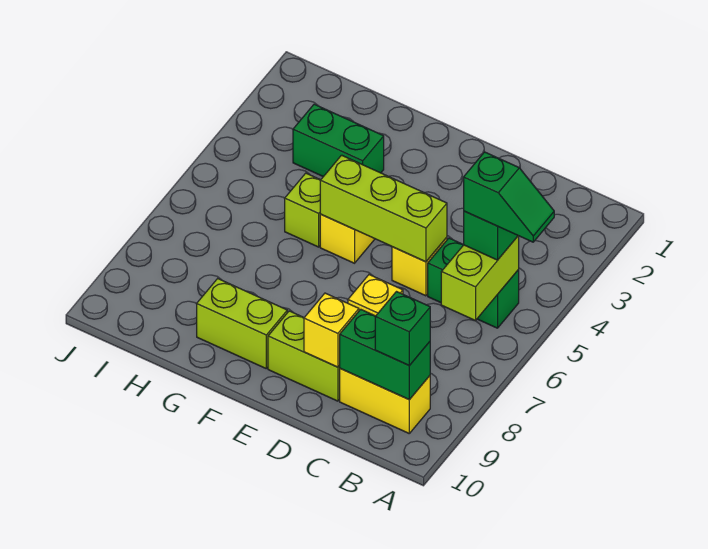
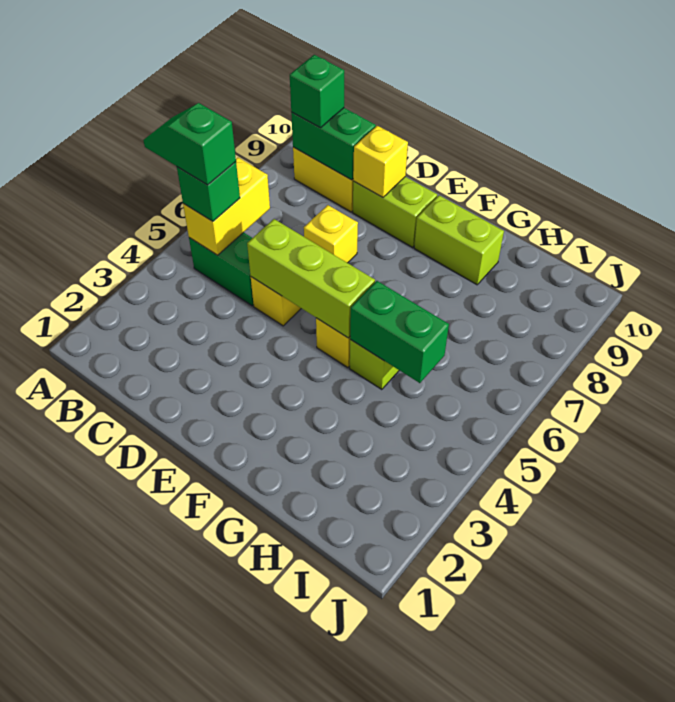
lime brick B5:B6 level 2 -> yellow brick B5:B6 level 2
green brick G3:H3 level 1 -> green brick G5:H5 level 2

